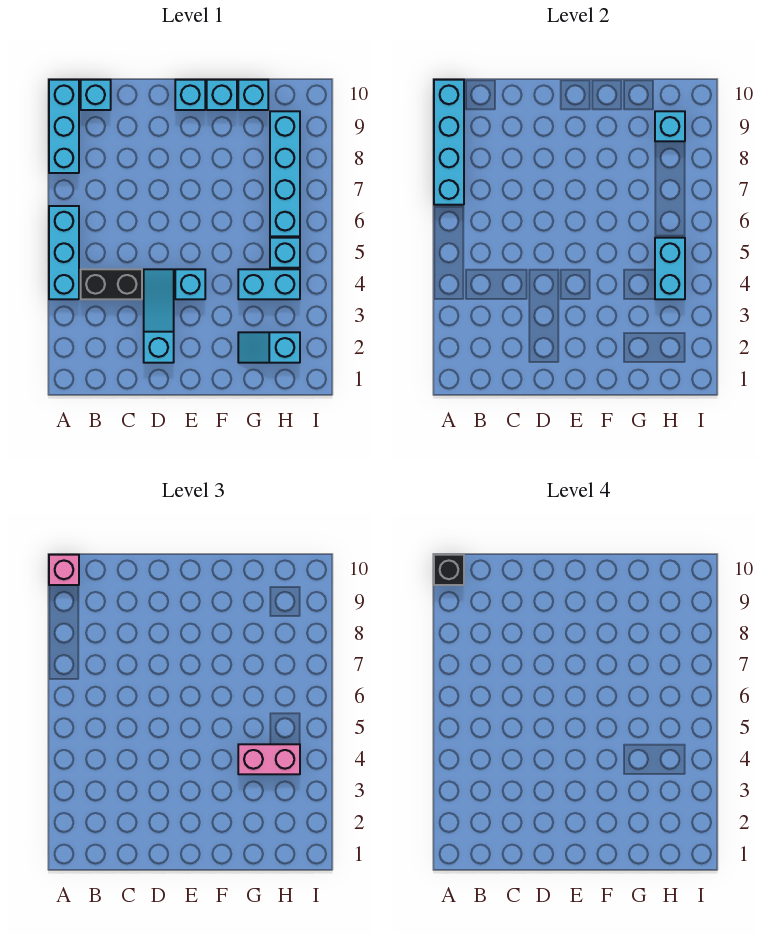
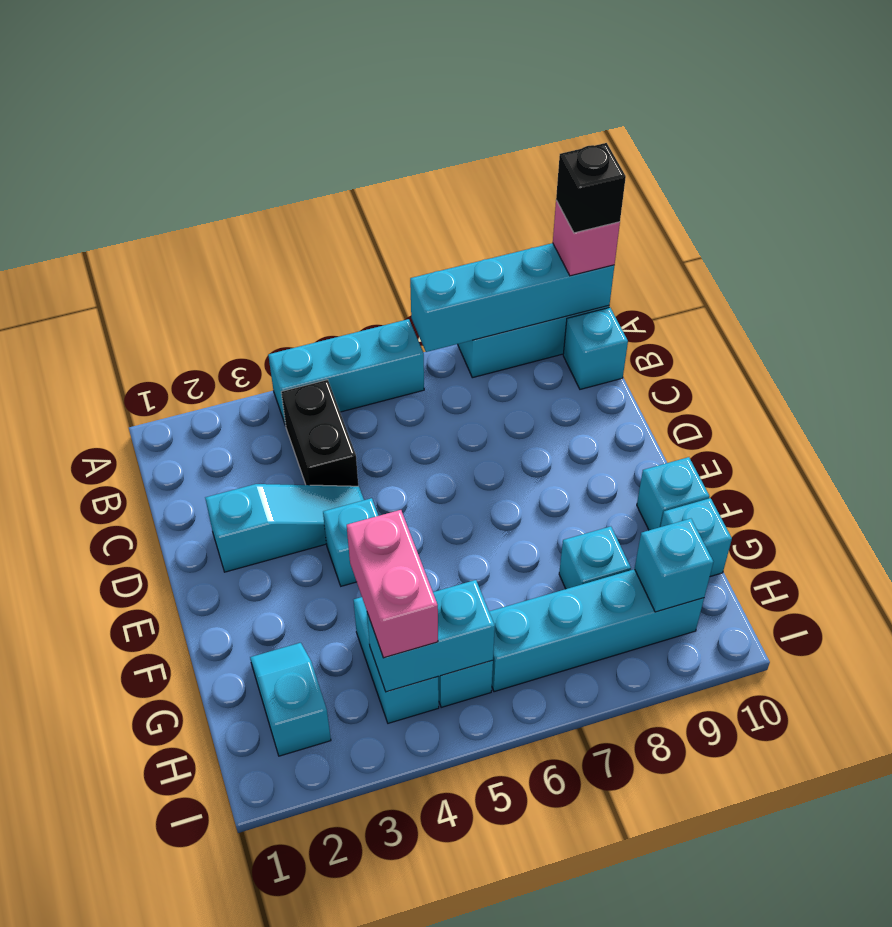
cyan brick E10 level 1 -> cyan brick G8 level 1

